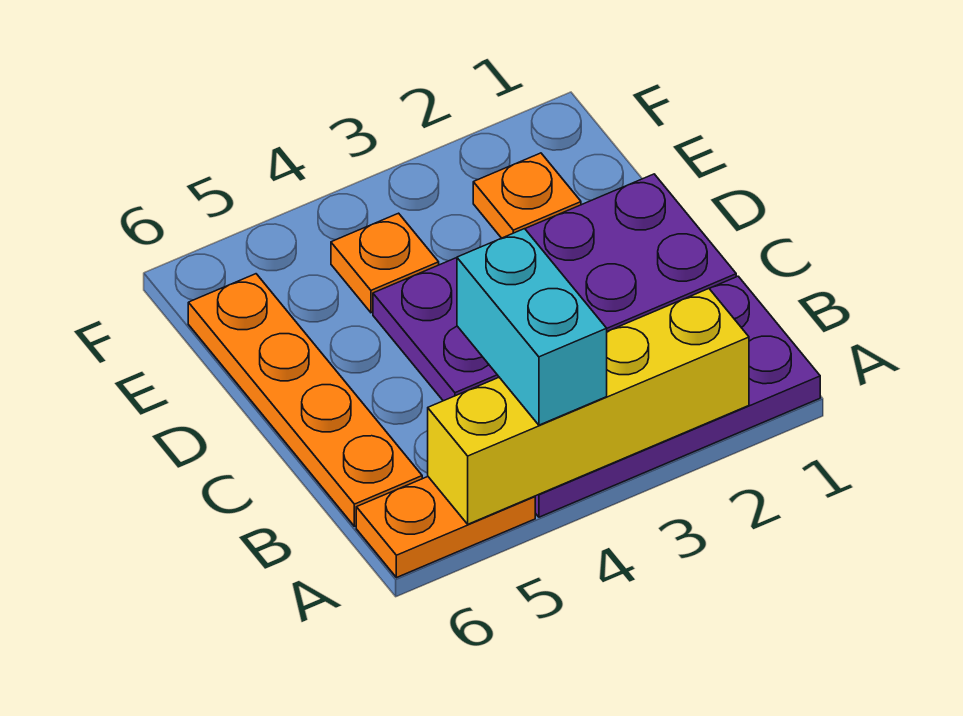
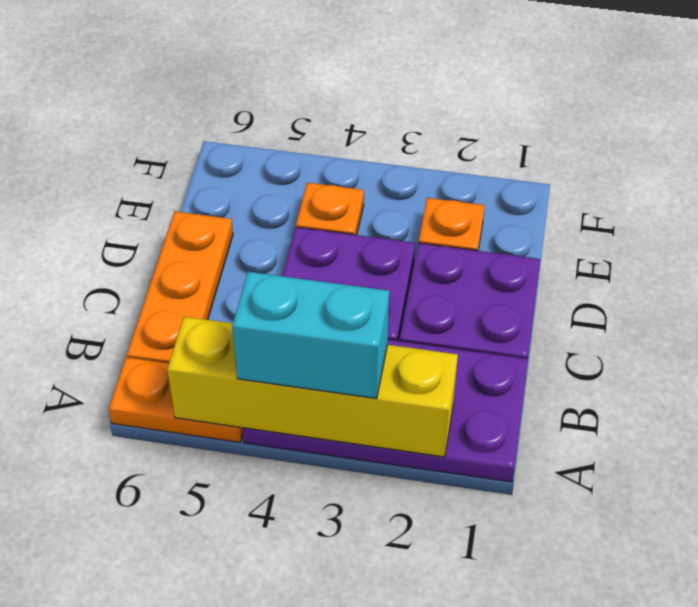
cyan brick A4:B4 level 3 -> cyan brick A3:A4 level 3
orange plate B6:E6 level 1 -> orange plate B6:D6 level 1

